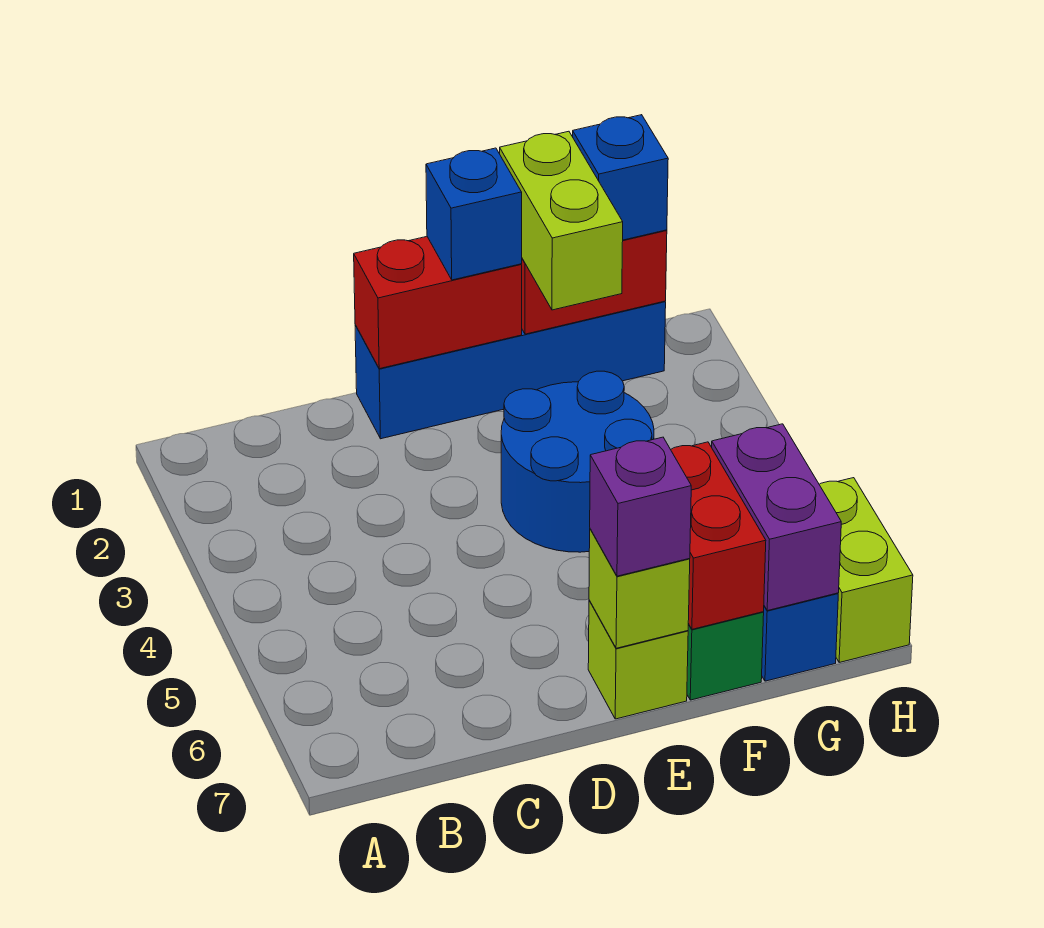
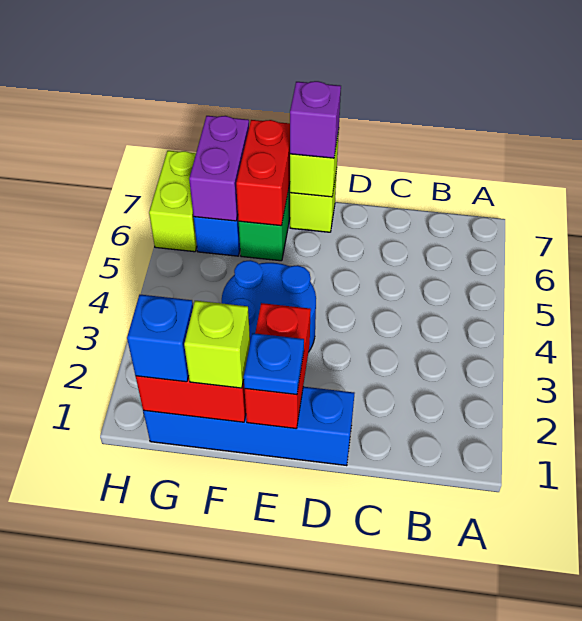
red brick D1:E1 level 2 -> red brick E1:E2 level 2
blue brick E1 level 3 -> blue plate E1 level 3
lime brick F1:F2 level 3 -> lime brick F1 level 3

